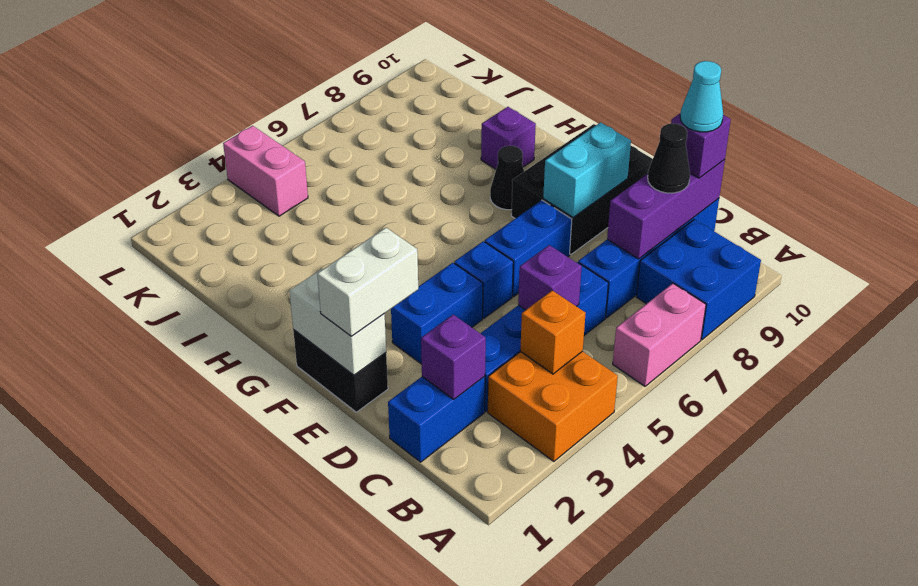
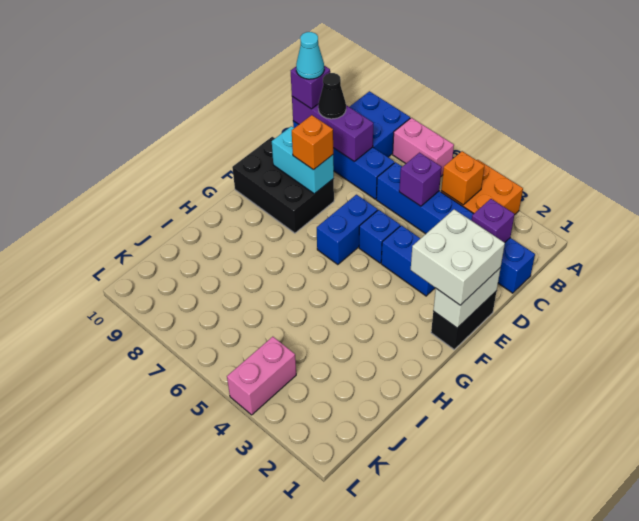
white brick E1:E2 level 3 -> white brick E1:F2 level 3
blue brick E6:E7 level 1 -> blue brick E6:F6 level 1
none -> orange brick E8 level 3
black cone G8 level 1 -> none
purple brick H9 level 1 -> none

